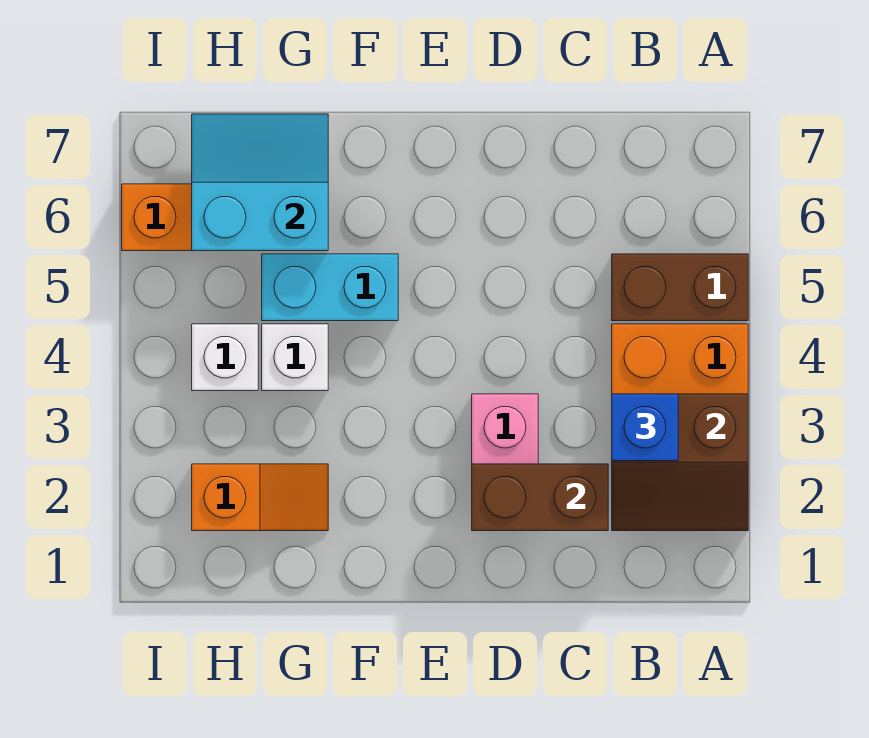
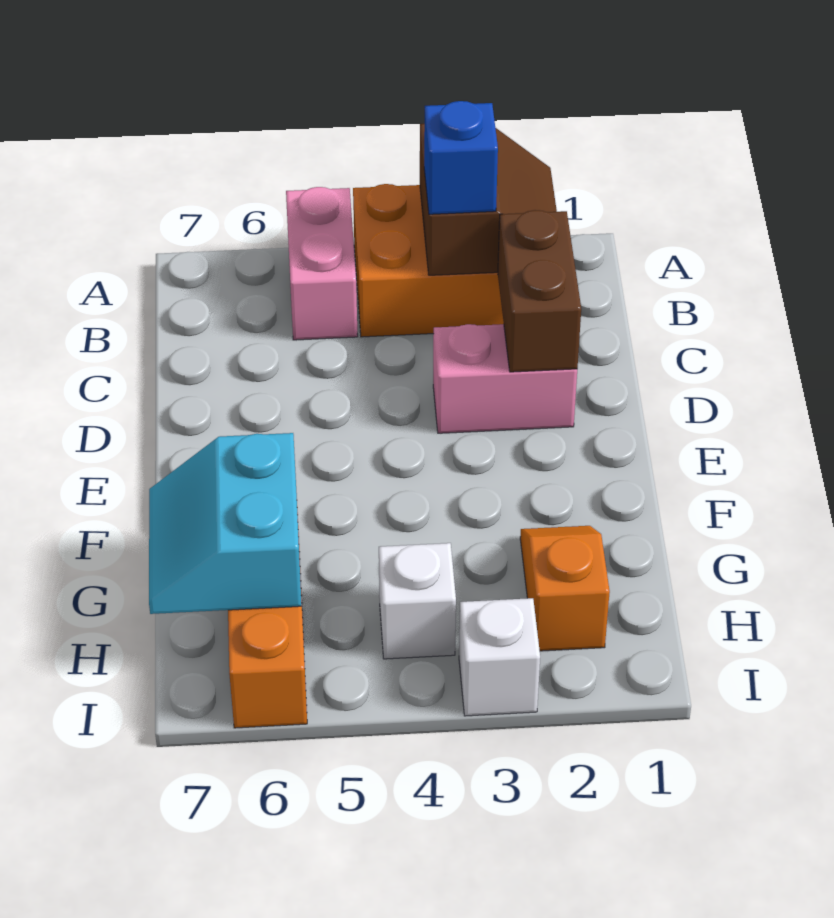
brown brick A5:B5 level 1 -> pink brick A5:B5 level 1
cyan brick F5:G5 level 1 -> none
white brick G4 level 1 -> white brick I3 level 1

